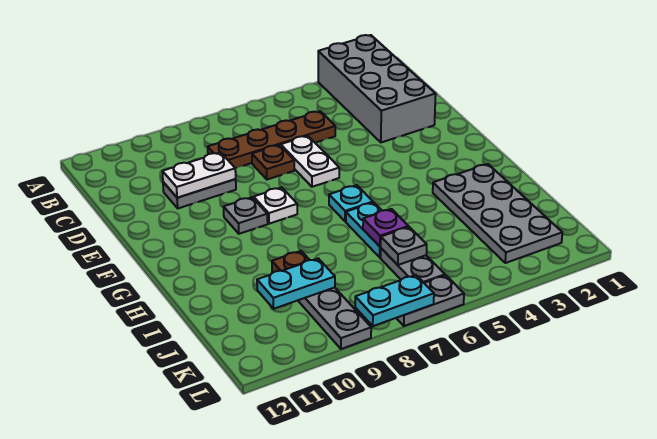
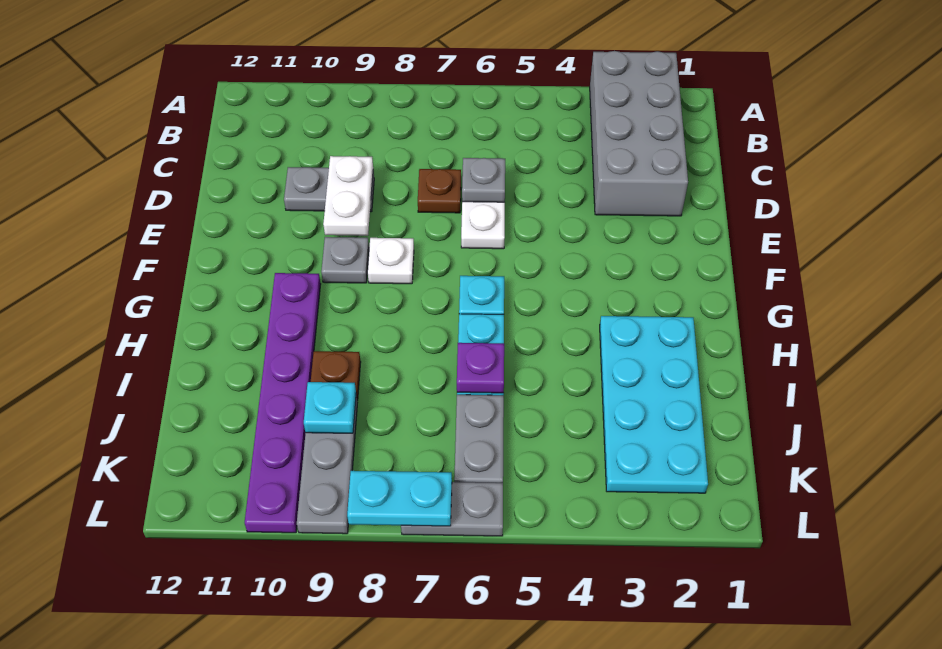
brown plate C5:C8 level 1 -> none
white plate D9:D10 level 2 -> white plate D9:E9 level 2
none -> purple plate G10:L10 level 1
grey plate H2:K3 level 1 -> cyan plate H2:K3 level 1
grey plate J6 level 2 -> grey plate D6 level 2
cyan plate J9:J10 level 2 -> cyan plate J9 level 2

